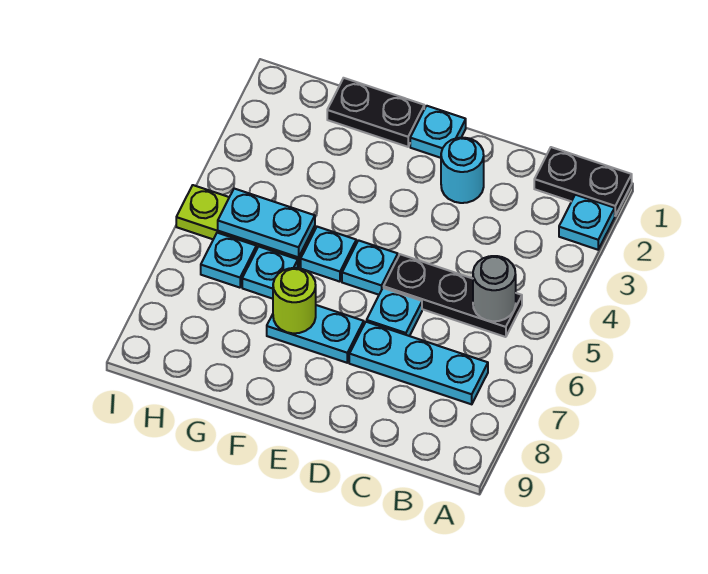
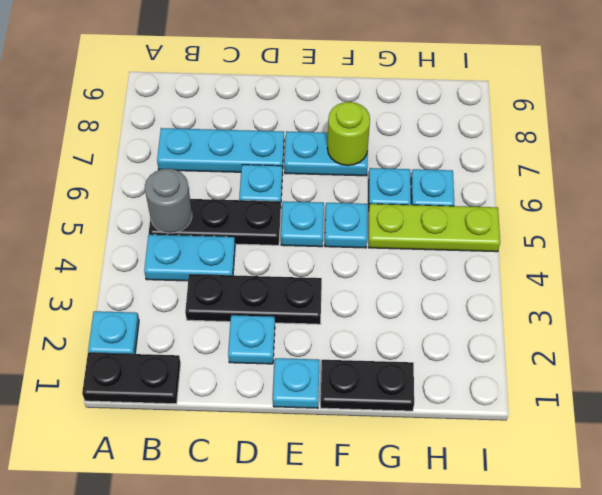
none -> black plate C3:E3 level 1
cyan round brick D2 level 1 -> cyan plate D2 level 1
cyan plate G5:H5 level 2 -> cyan plate B4:C4 level 1

